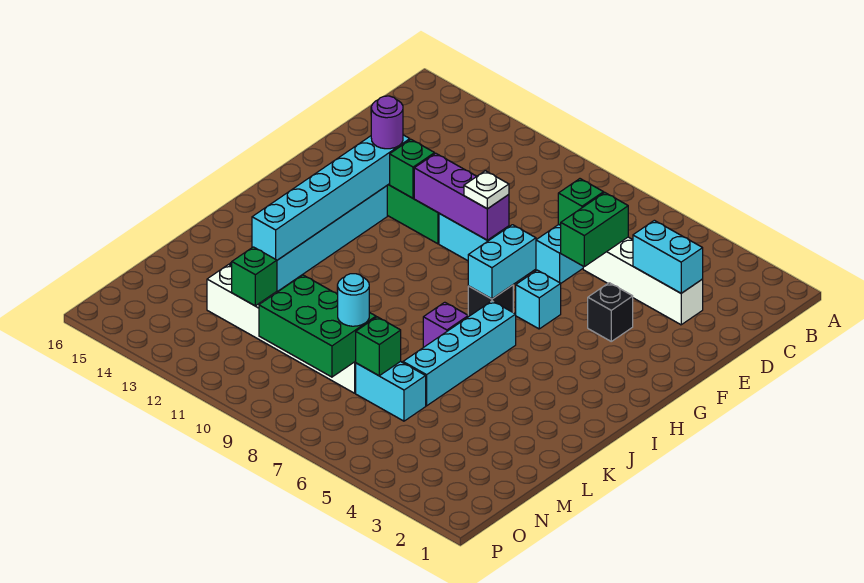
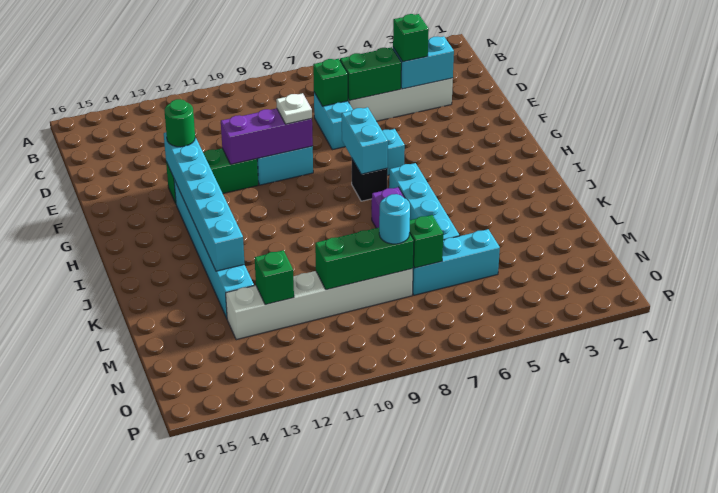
green brick D6:E6 level 2 -> green brick D5:D6 level 2
black brick F4 level 1 -> none
green brick F12 level 2 -> green brick D4 level 3
purple round brick F13 level 3 -> green round brick F13 level 3
cyan brick M6:M7 level 1 -> cyan brick M5:M7 level 1
green brick M8:N10 level 2 -> green brick M8:M10 level 2

